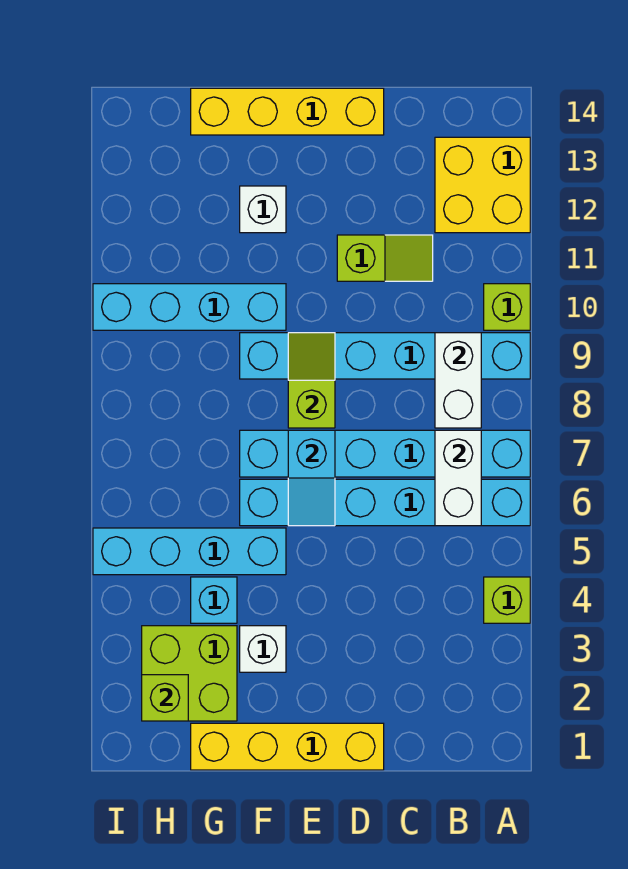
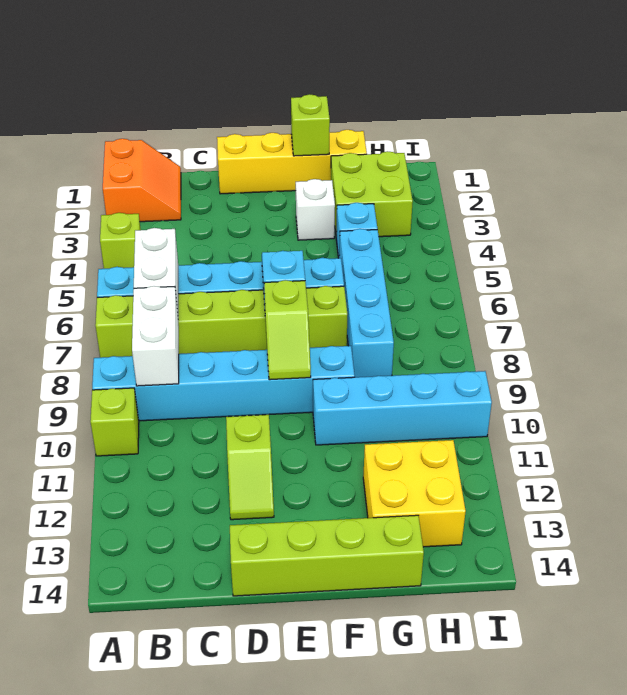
none -> orange slope A1:B2 level 1 top A
cyan brick A7:F7 level 1 -> lime brick A7:F7 level 1
yellow brick A12:B13 level 1 -> yellow brick G12:H13 level 1
lime slope C11:D11 level 1 top D -> lime slope D11:D12 level 1 top 11
yellow brick D14:G14 level 1 -> lime brick D14:G14 level 1
cyan brick F5:I5 level 1 -> cyan brick G5:G8 level 1
white brick F12 level 1 -> none
lime brick H2 level 2 -> lime brick F1 level 2

